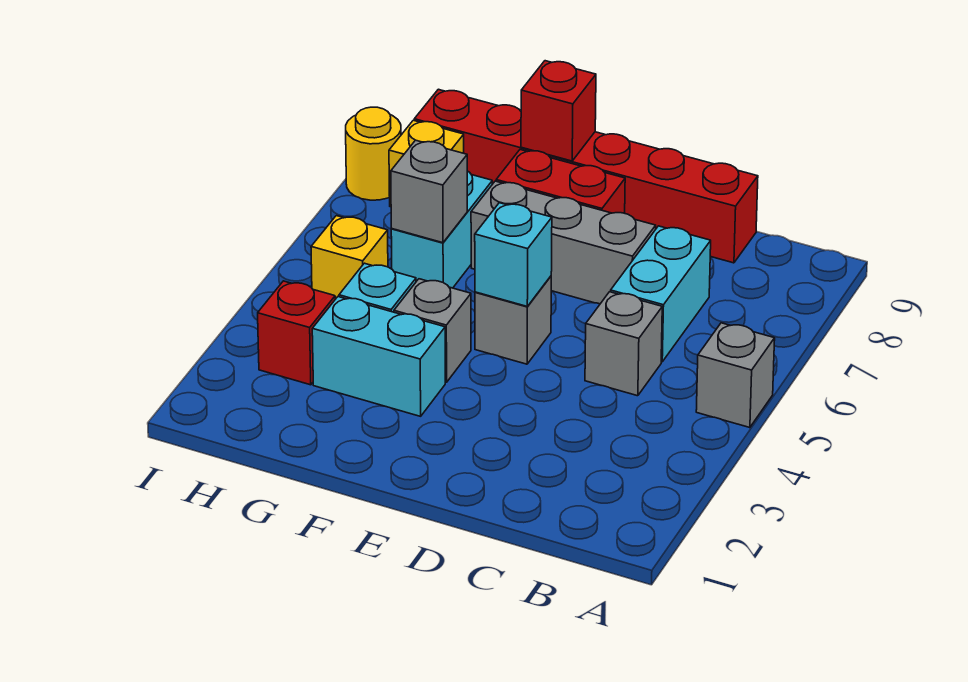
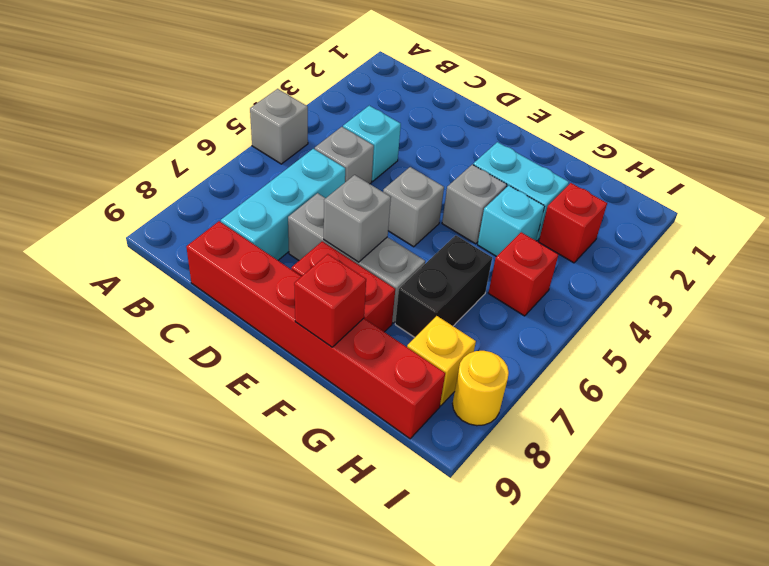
cyan brick C6:C7 level 1 -> cyan brick C6:C8 level 1
cyan brick E5 level 2 -> cyan brick C4 level 1
cyan brick G6:G7 level 1 -> black brick G6:G7 level 1
grey brick G6 level 2 -> grey brick E7 level 2
yellow brick H5 level 1 -> red brick H5 level 1

